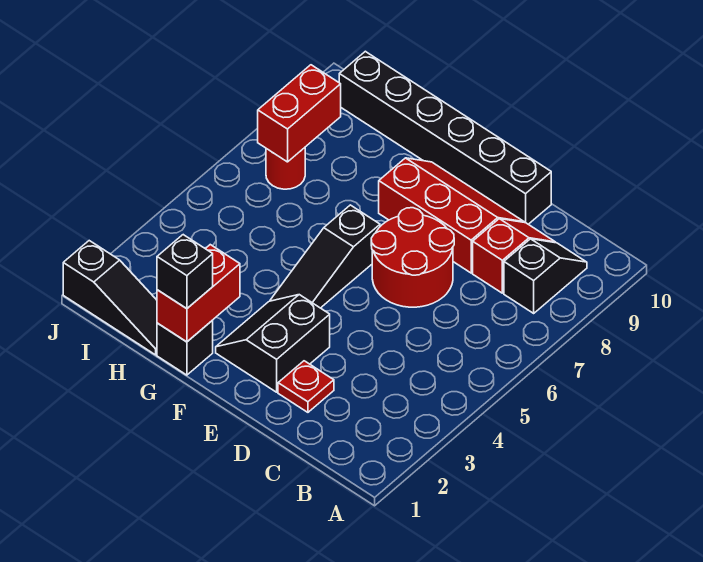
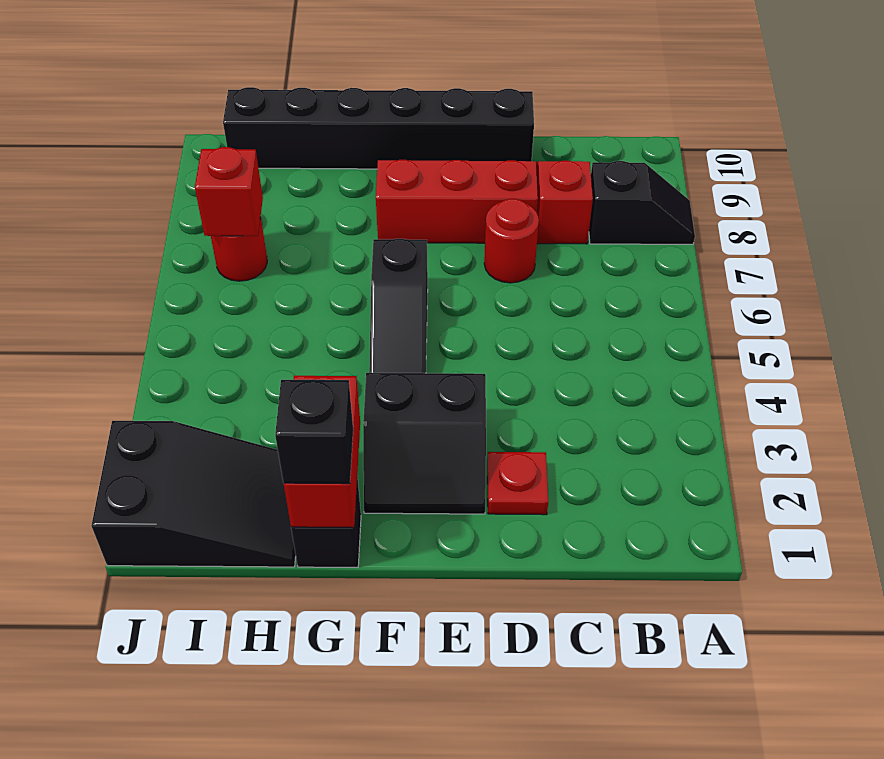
black slope B8:B9 level 1 top 8 -> black slope A8:B8 level 1 top B
red round brick D6:E7 level 1 -> red round brick D7 level 1
black slope E2:F3 level 1 top E -> black slope E2:F3 level 1 top 3
black slope H1:J1 level 1 top J -> black slope H1:J2 level 1 top J
red brick I7:I8 level 2 -> red brick I7 level 2

